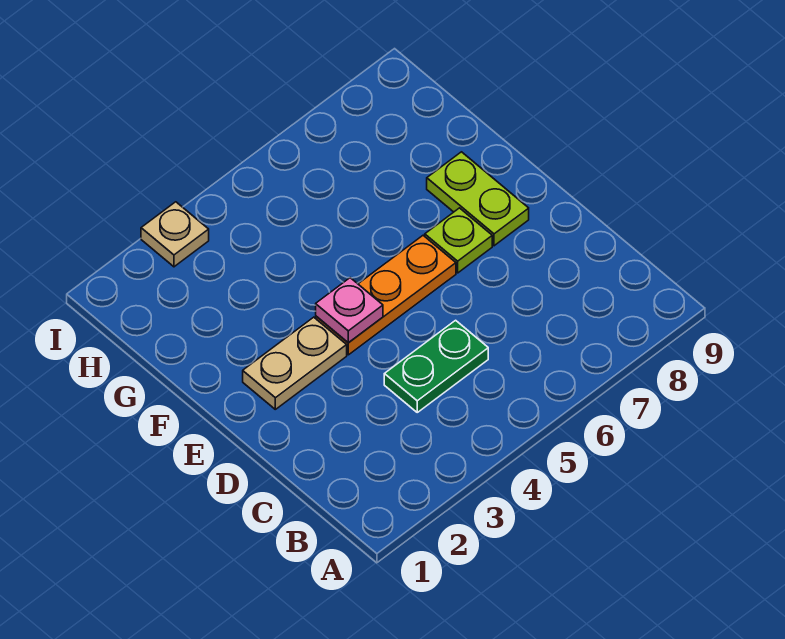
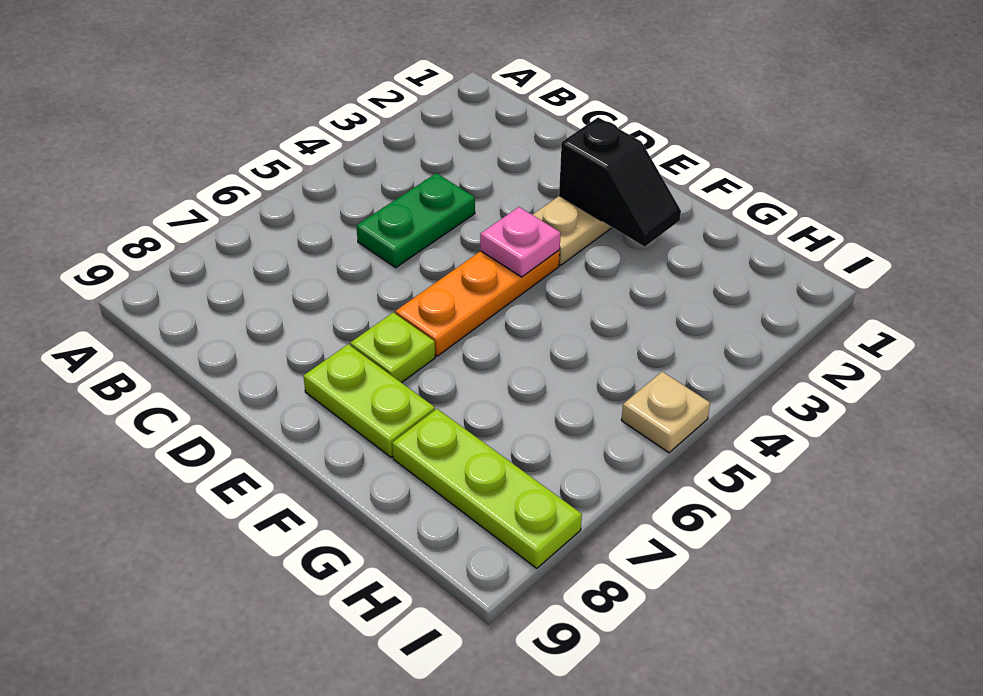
none -> black slope E2:F2 level 2 top E
none -> lime plate G8:I8 level 1
tan plate I3 level 1 -> tan plate I5 level 1

